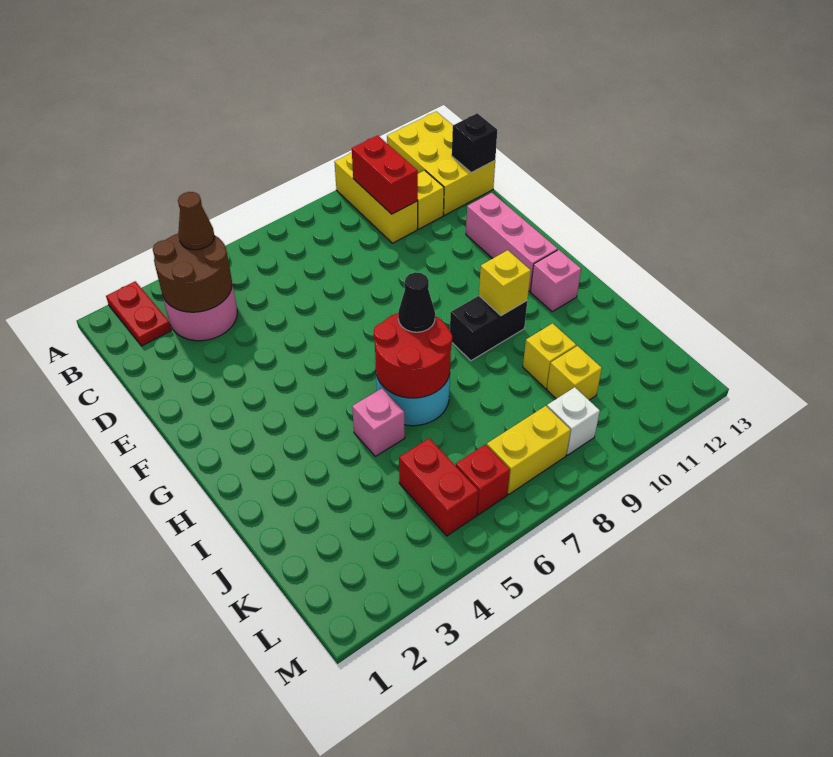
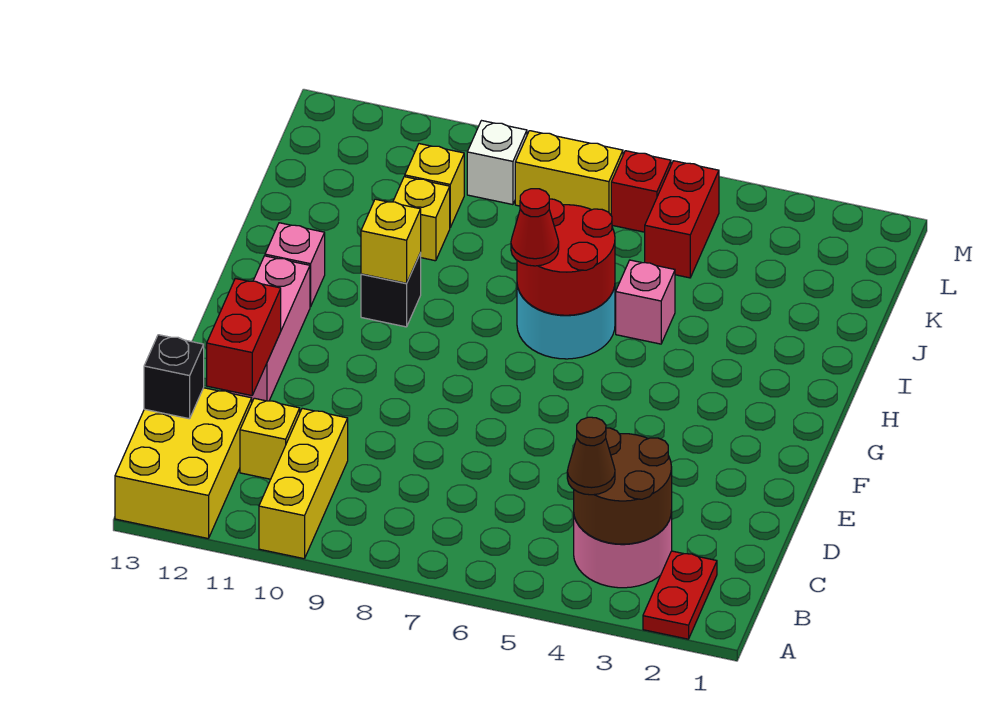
red brick B10:C10 level 2 -> red brick D12:E12 level 2
black cone H7 level 3 -> red cone H7 level 3
black brick H9:H10 level 1 -> black brick H10 level 1

